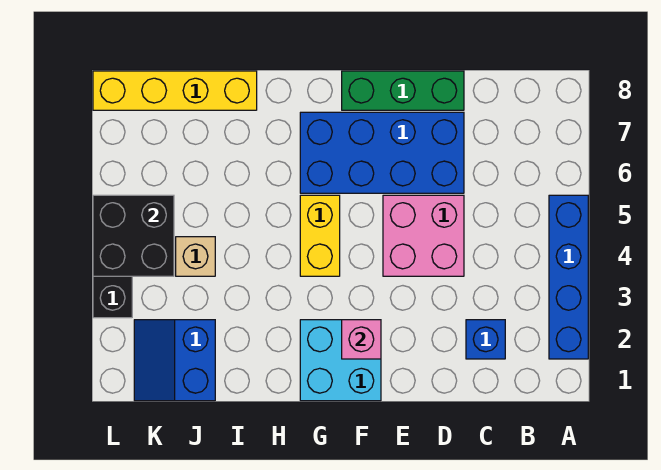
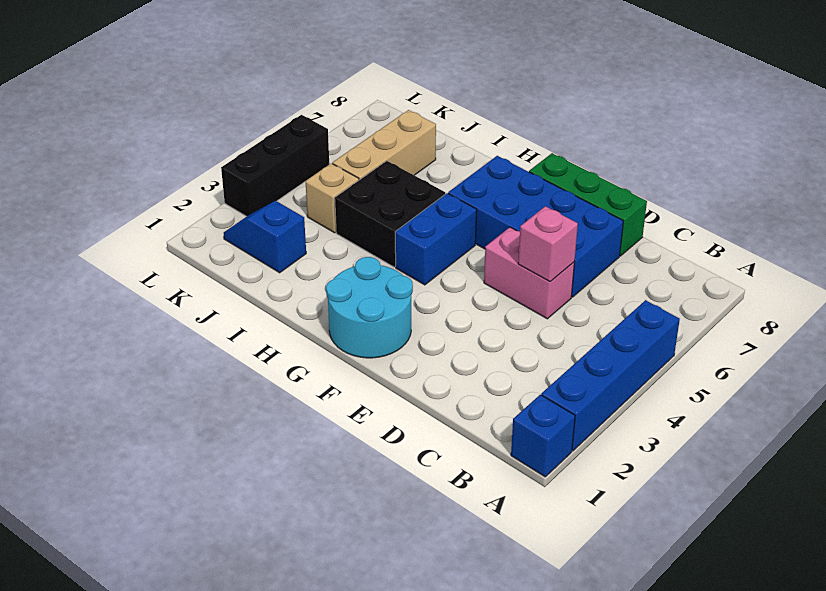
blue brick C2 level 1 -> blue brick A1 level 1
pink brick D4:E5 level 1 -> pink brick D5:E5 level 1
cyan brick F1:G2 level 1 -> cyan round brick F1:G2 level 1
pink brick F2 level 2 -> pink brick D5 level 2
yellow brick G4:G5 level 1 -> blue brick G4:G5 level 1
yellow brick I8:L8 level 1 -> none
blue slope J1:K2 level 1 top J -> blue slope J2:K2 level 1 top J
none -> tan brick J5:J7 level 1
black brick K4:L5 level 2 -> black brick H4:I5 level 1

